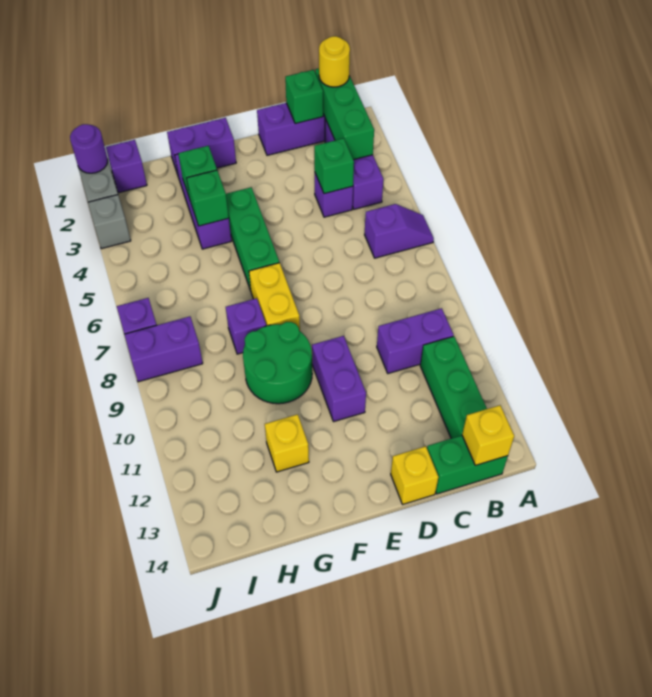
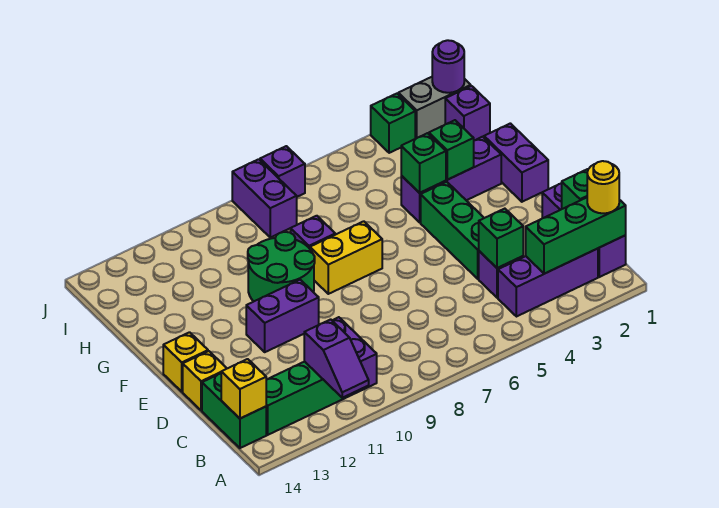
purple slope A6:B6 level 1 top B -> purple slope A11:B11 level 2 top B
green brick F4:F6 level 1 -> green brick D4:F4 level 1
yellow brick G12 level 1 -> yellow brick E14 level 1
grey brick J3 level 1 -> green brick J3 level 1

